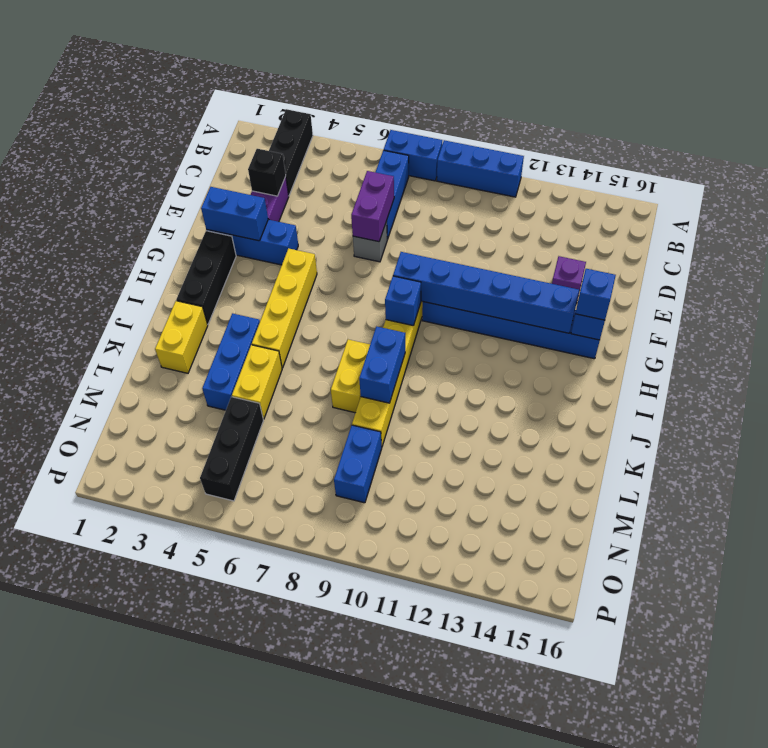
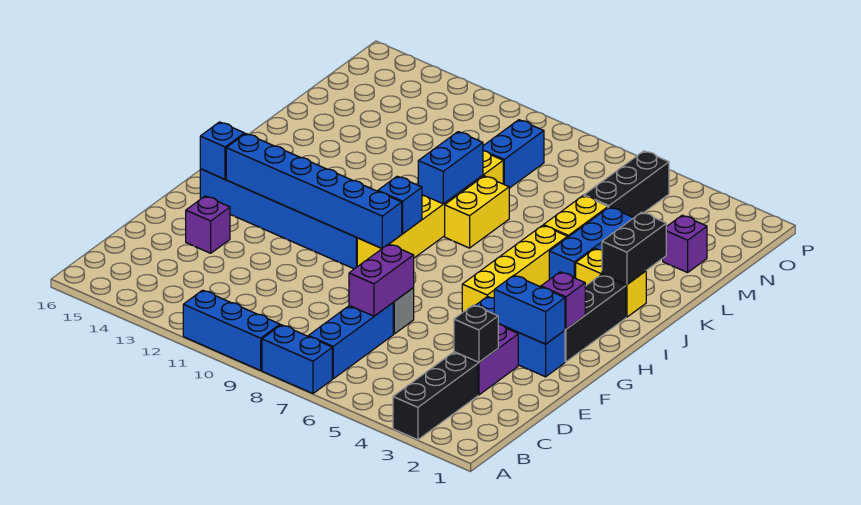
none -> purple brick G2 level 2
blue brick G15 level 3 -> none
yellow brick J2:K2 level 1 -> yellow brick J2:J3 level 1
none -> black brick J2:K2 level 2
none -> purple brick M2 level 1

